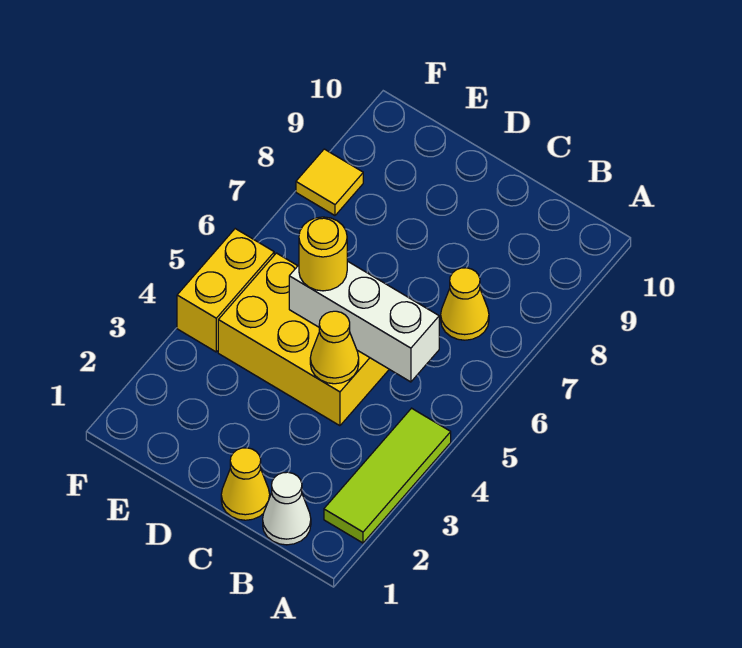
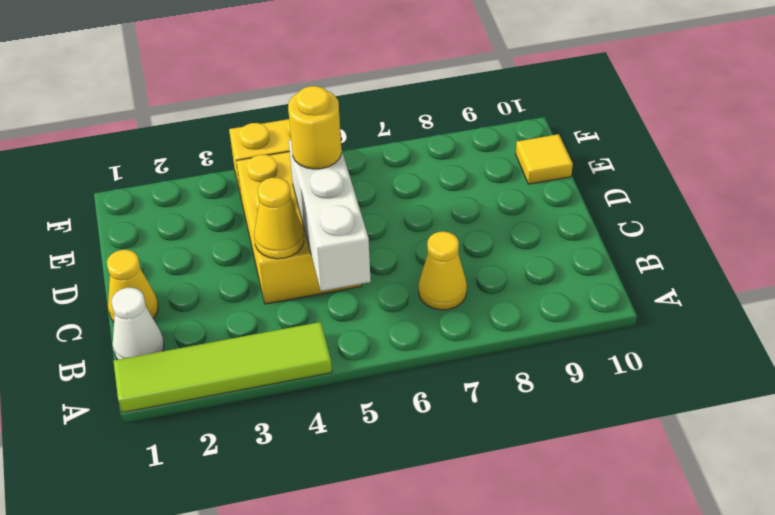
lime tile A2:A4 level 1 -> lime tile A1:A4 level 1
yellow tile F8 level 1 -> yellow tile E10 level 1

